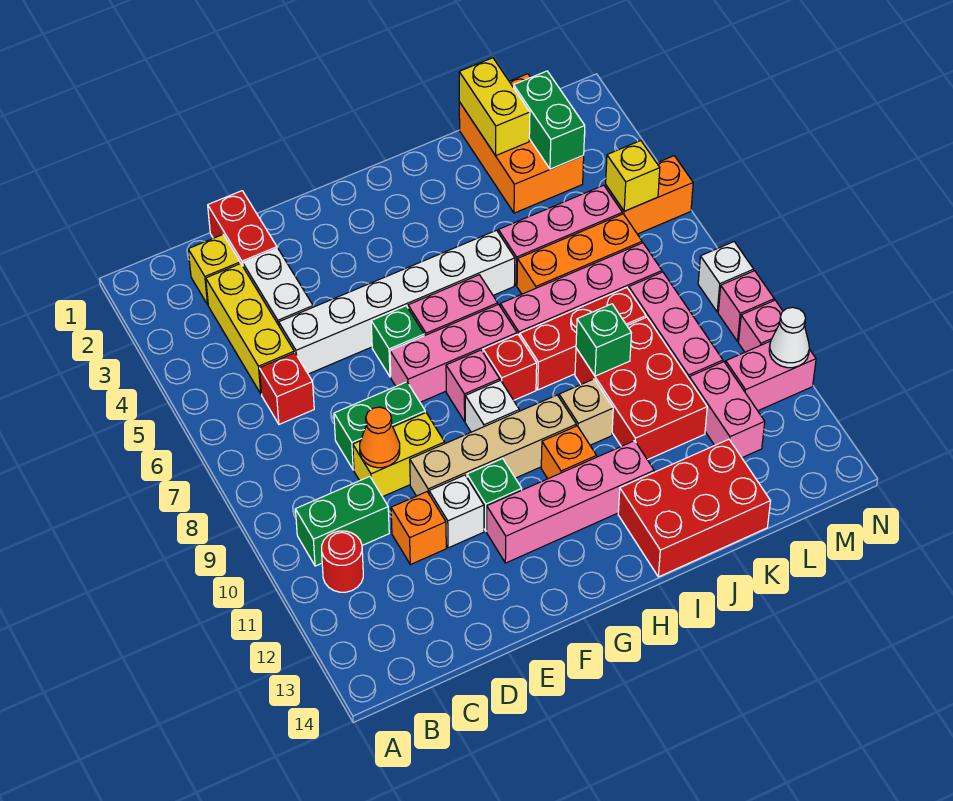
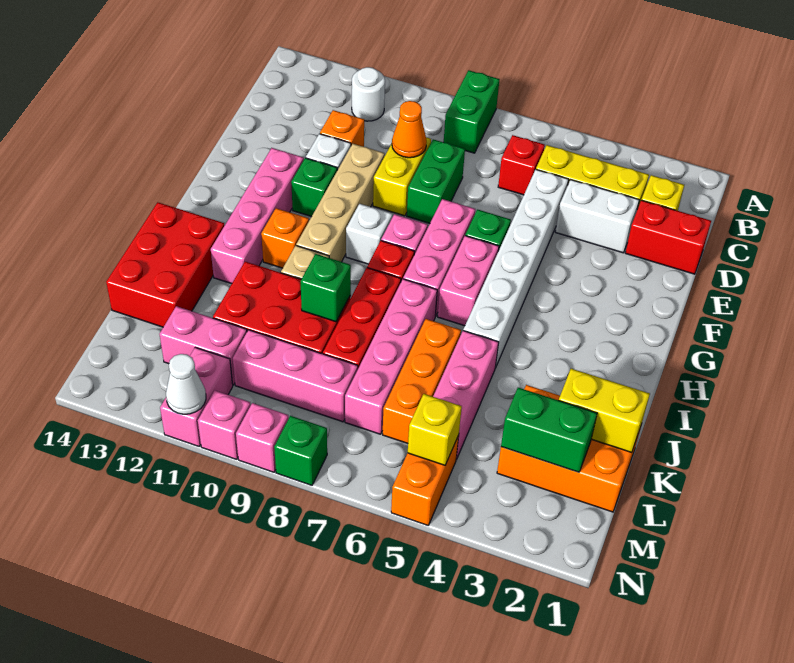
green brick B10:C10 level 1 -> green brick A8:B8 level 1
red round brick B11 level 1 -> white round brick B11 level 1
white brick N8 level 1 -> green brick N8 level 1

